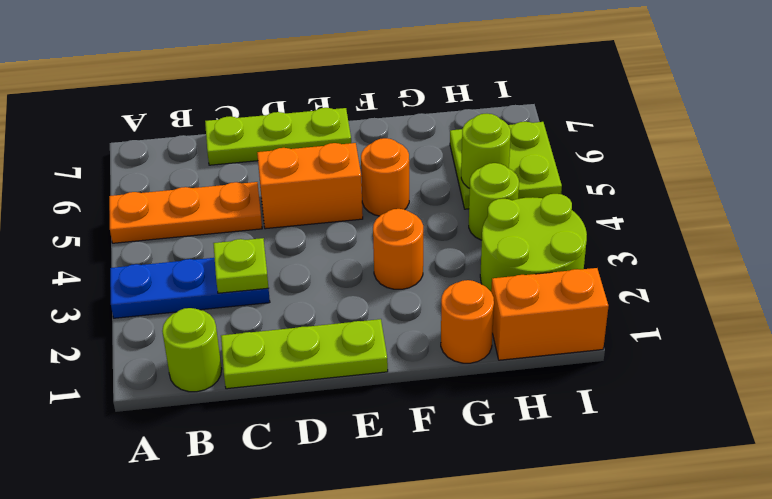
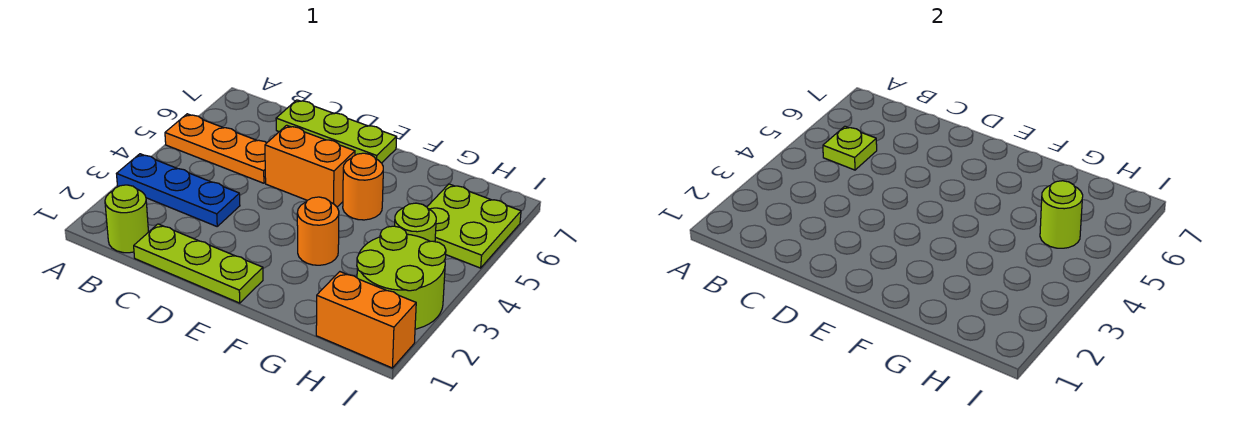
lime plate C3 level 2 -> lime plate B5 level 2
orange round brick G1 level 1 -> none

